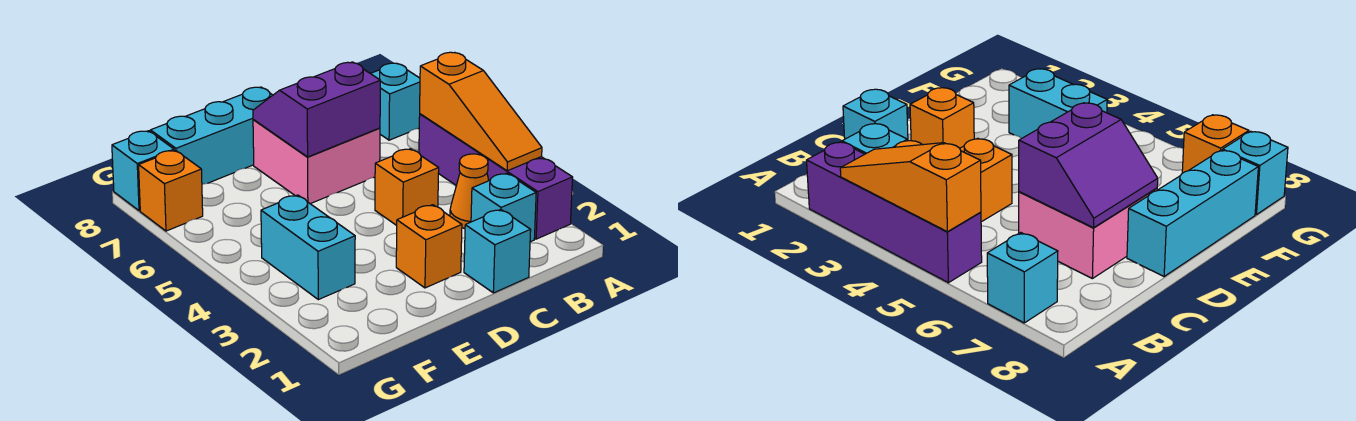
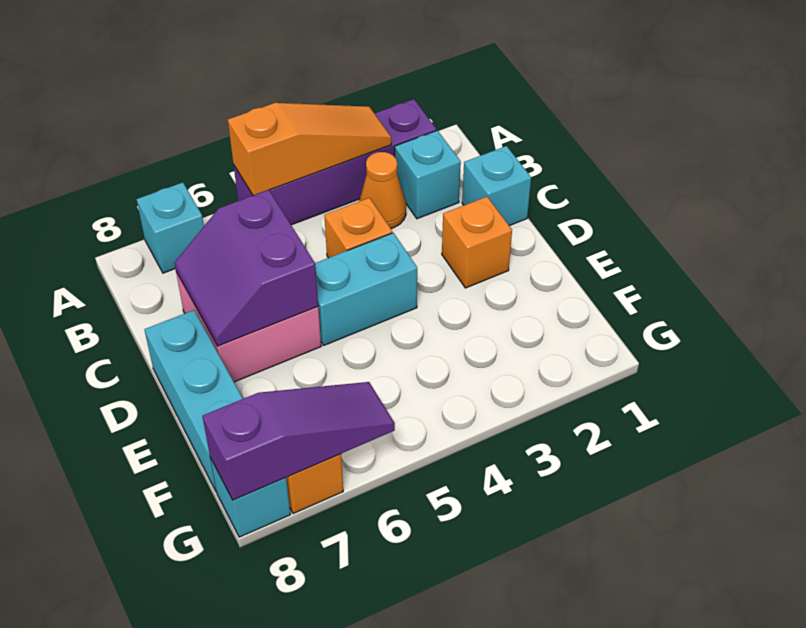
cyan brick F3:F4 level 1 -> cyan brick D4:D5 level 1
none -> purple slope G6:G8 level 2 top 8

